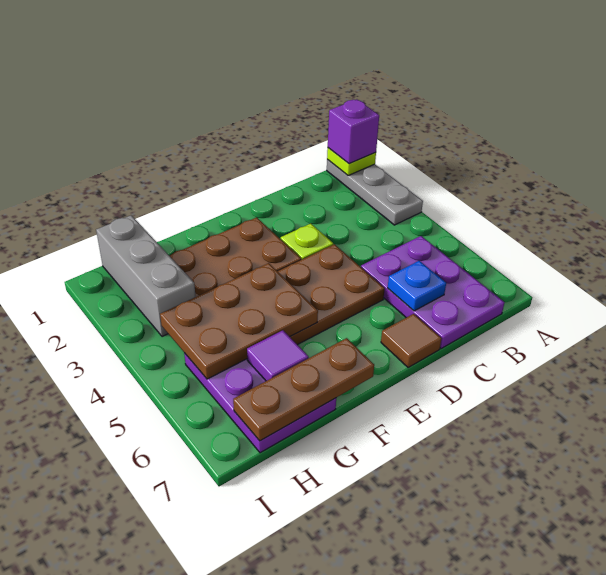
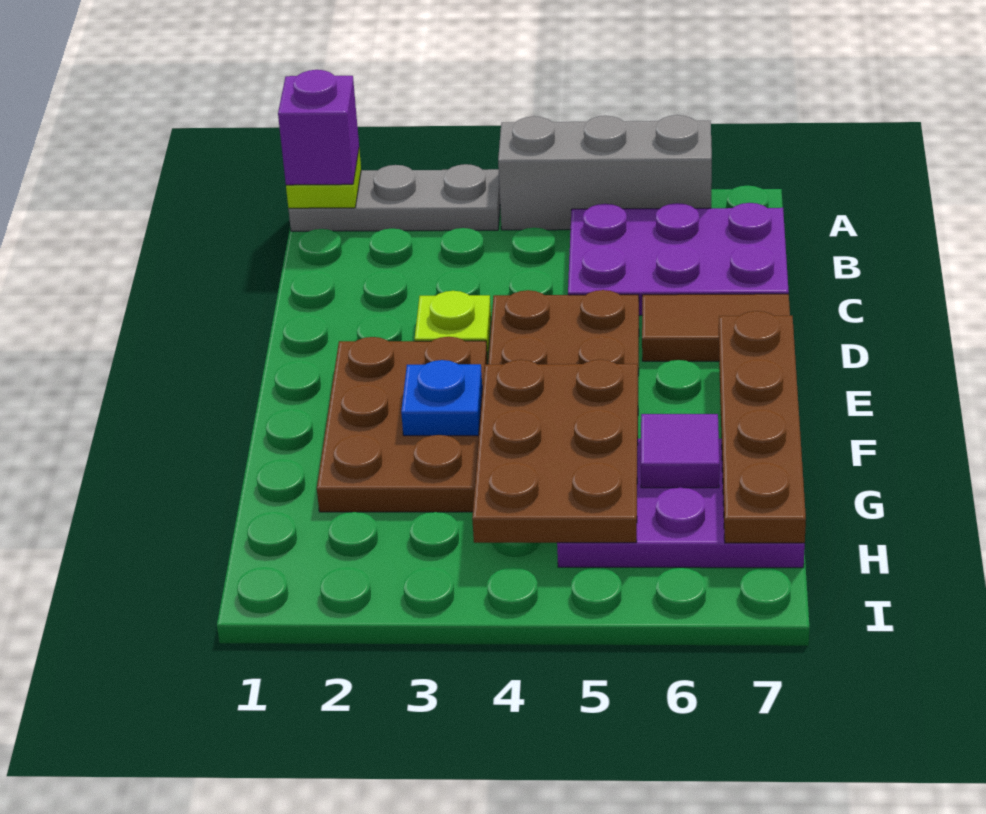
blue plate C6 level 2 -> blue plate F3 level 2
brown tile D7 level 1 -> brown tile D6:D7 level 1
brown plate F7:H7 level 2 -> brown plate E7:H7 level 2
grey brick H1:H3 level 1 -> grey brick A4:A6 level 1

